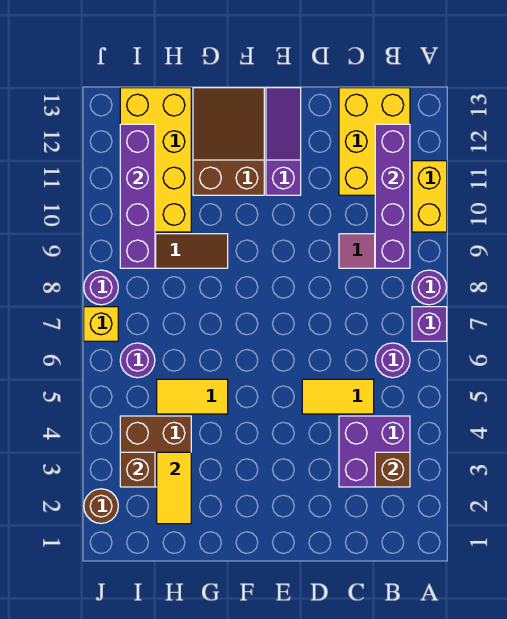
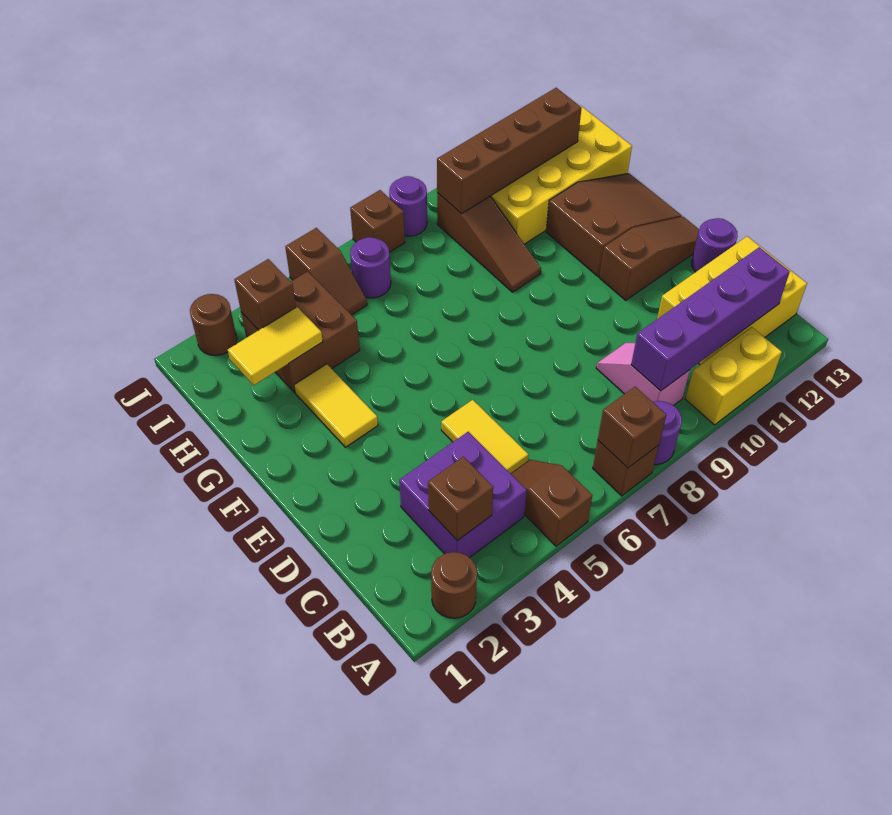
none -> brown round brick A2 level 1
none -> brown slope A5:B5 level 1 top A
purple brick A7 level 1 -> brown brick A7 level 1
none -> brown brick A7 level 2
purple round brick B6 level 1 -> purple round brick D13 level 1
purple slope E11:E13 level 1 top 11 -> brown slope E11:E13 level 1 top 11
yellow tile G5:H5 level 1 -> yellow tile F3:G3 level 1
none -> brown slope I5:J5 level 1 top J
purple brick I9:I12 level 2 -> brown brick I9:I12 level 2
yellow brick J7 level 1 -> brown brick J7 level 1

